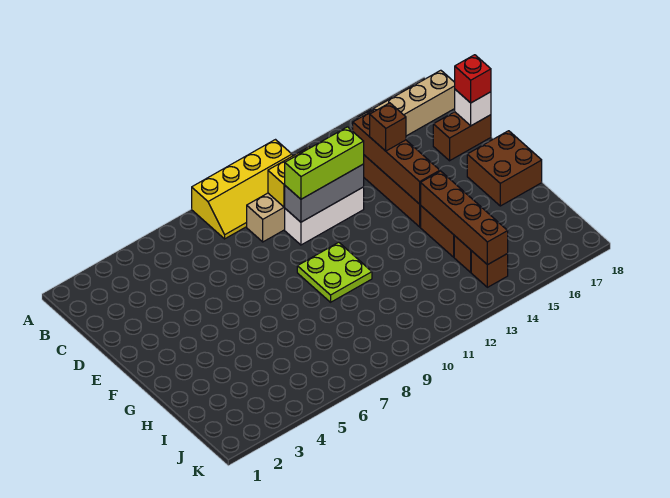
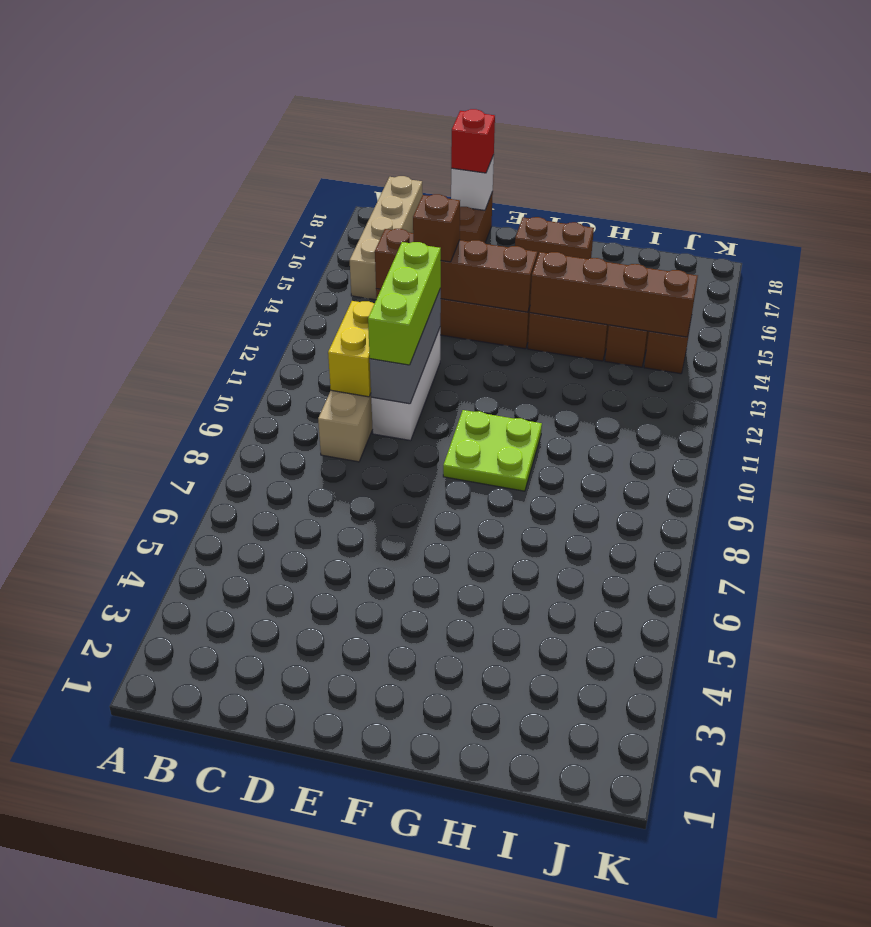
yellow slope A8:B11 level 1 top A -> none
brown brick F17:G18 level 1 -> brown brick F17:G17 level 1

